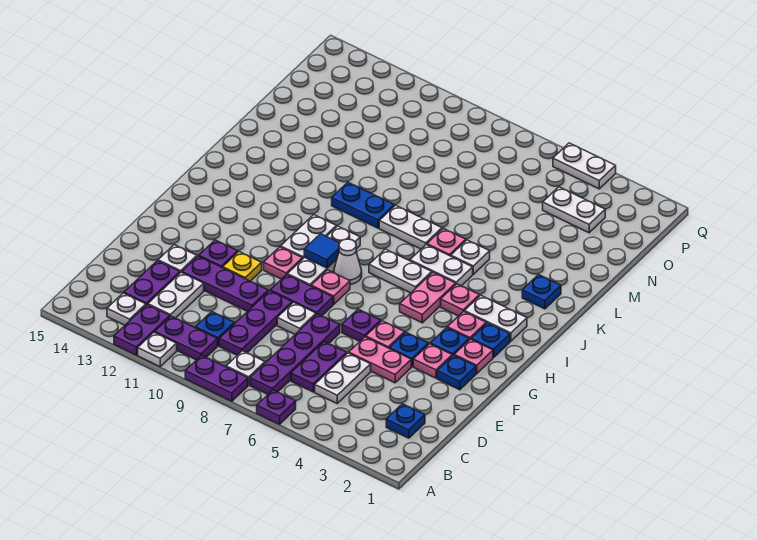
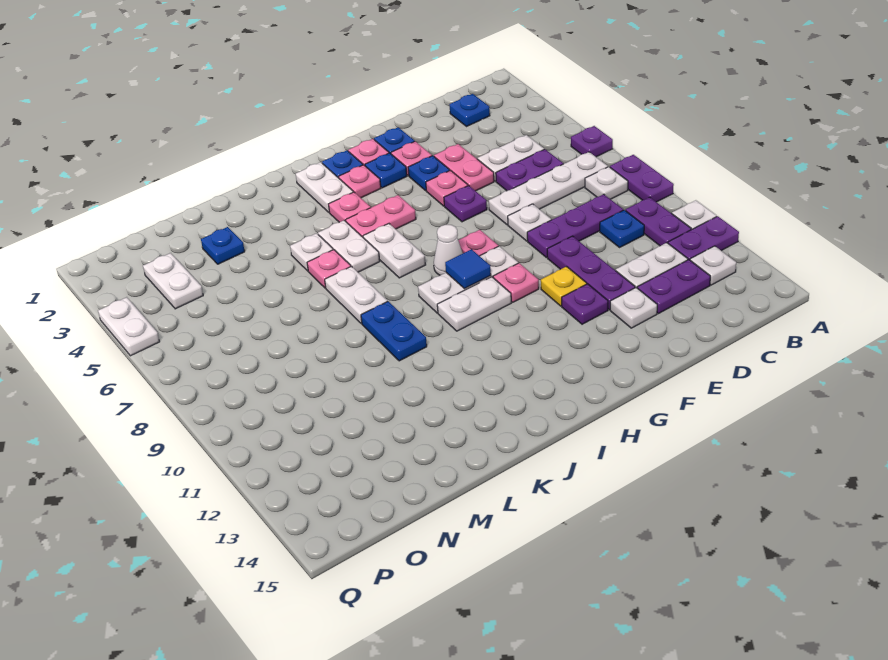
purple plate B7:E7 level 1 -> white plate B7:E7 level 1
purple plate F8:F9 level 1 -> none
blue plate K2 level 1 -> blue plate M3 level 1

